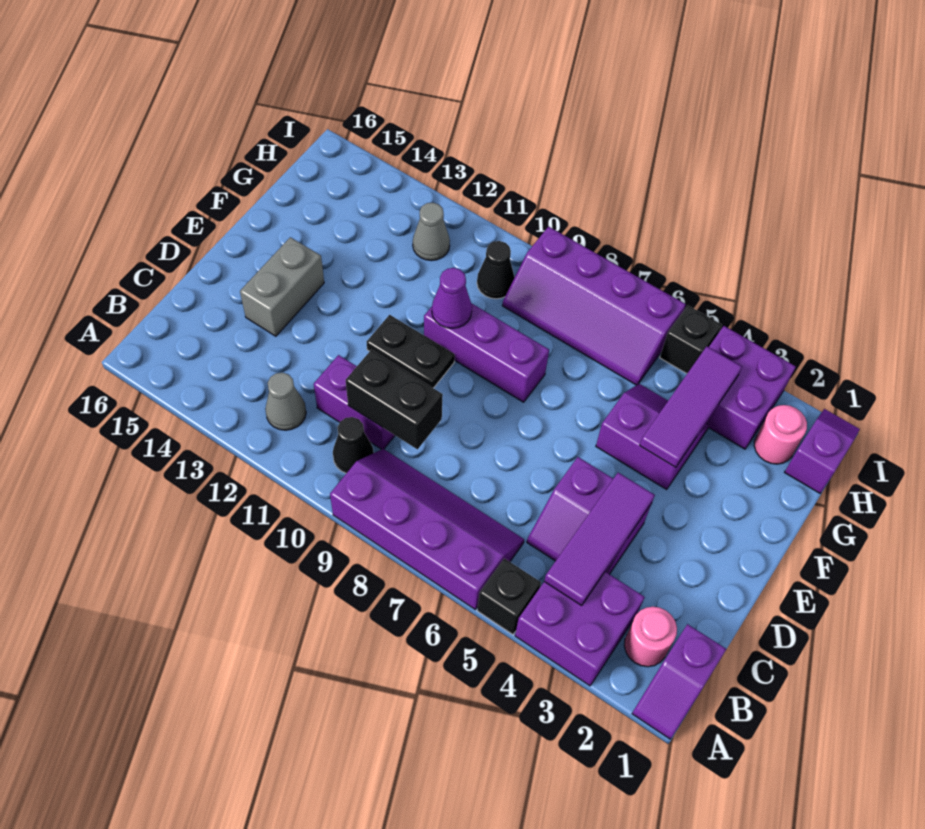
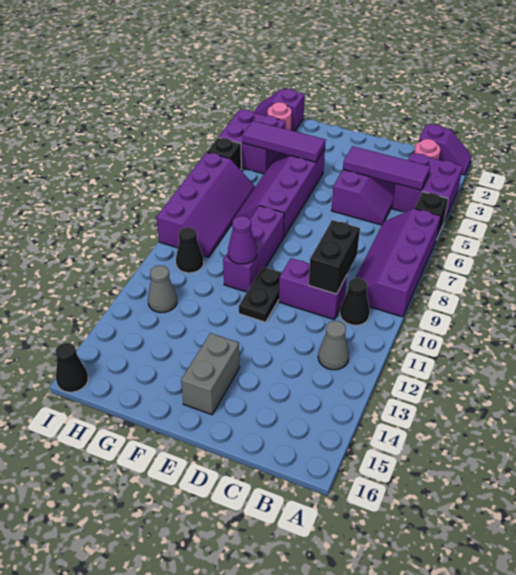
purple brick C10:C11 level 1 -> purple brick C10:D10 level 1
grey brick D14:E14 level 1 -> grey brick E14:E15 level 1
purple slope F4:G5 level 1 top F -> purple slope F4:G7 level 1 top F
none -> black cone I16 level 1

